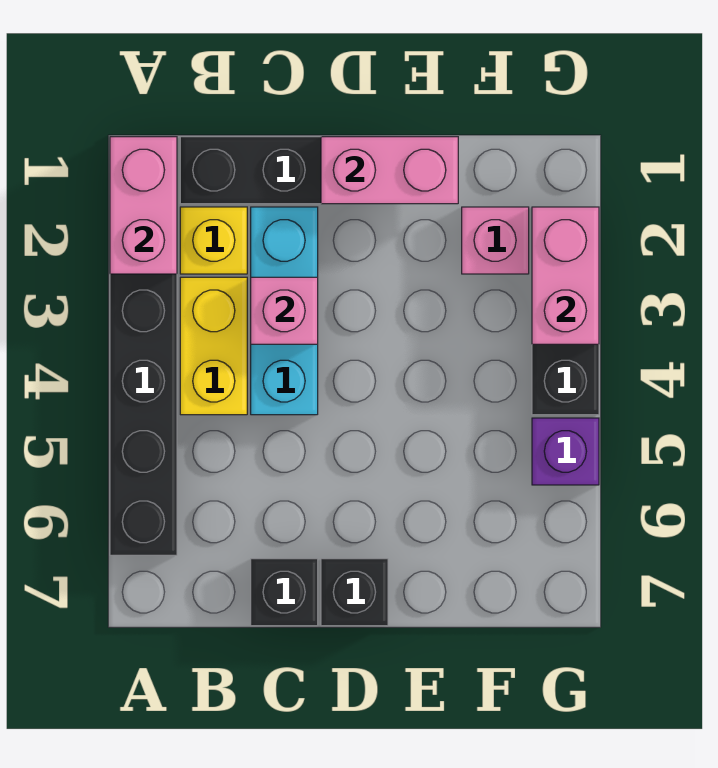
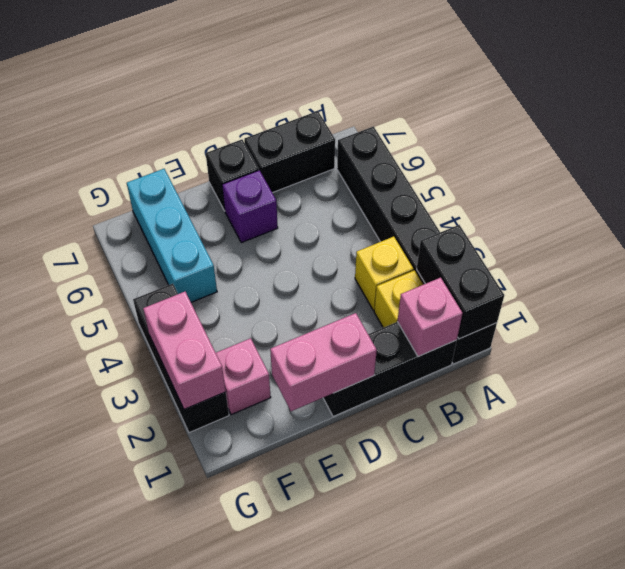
pink brick A1:A2 level 2 -> black brick A1:A2 level 2
yellow brick B3:B4 level 1 -> yellow brick B3 level 1
cyan brick C2:C4 level 1 -> cyan brick F5:F7 level 1
pink brick C3 level 2 -> pink brick B1 level 2
black brick C7 level 1 -> black brick B7:C7 level 1
purple brick G5 level 1 -> purple brick D6 level 1

